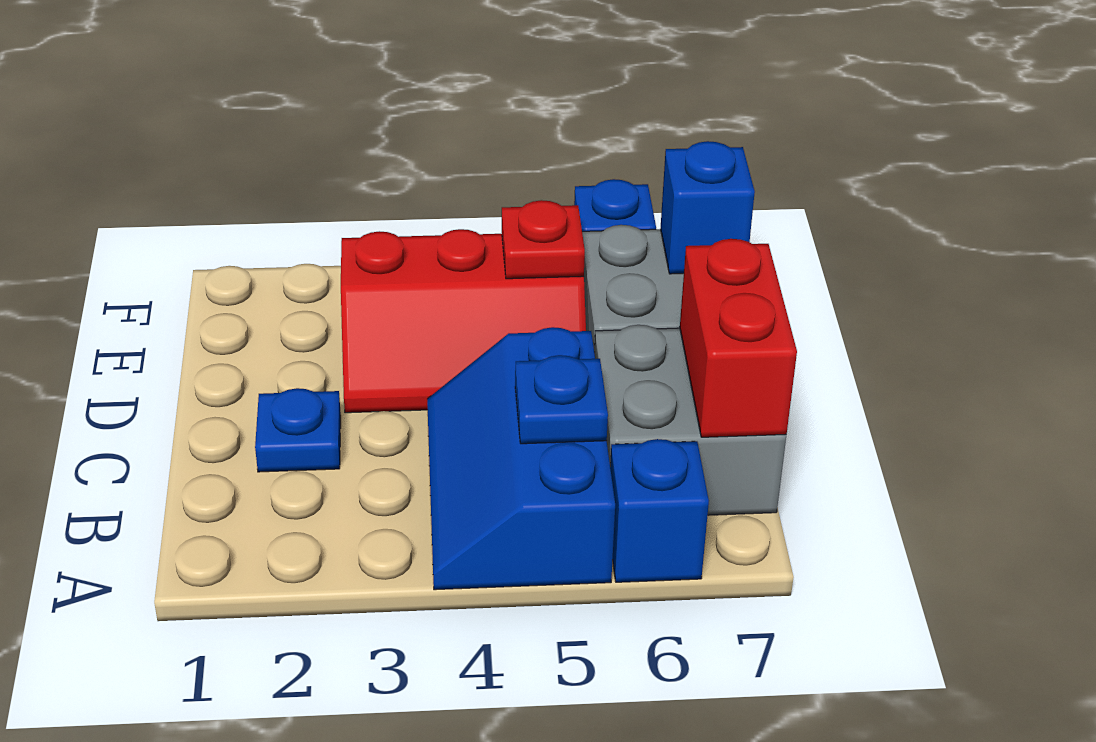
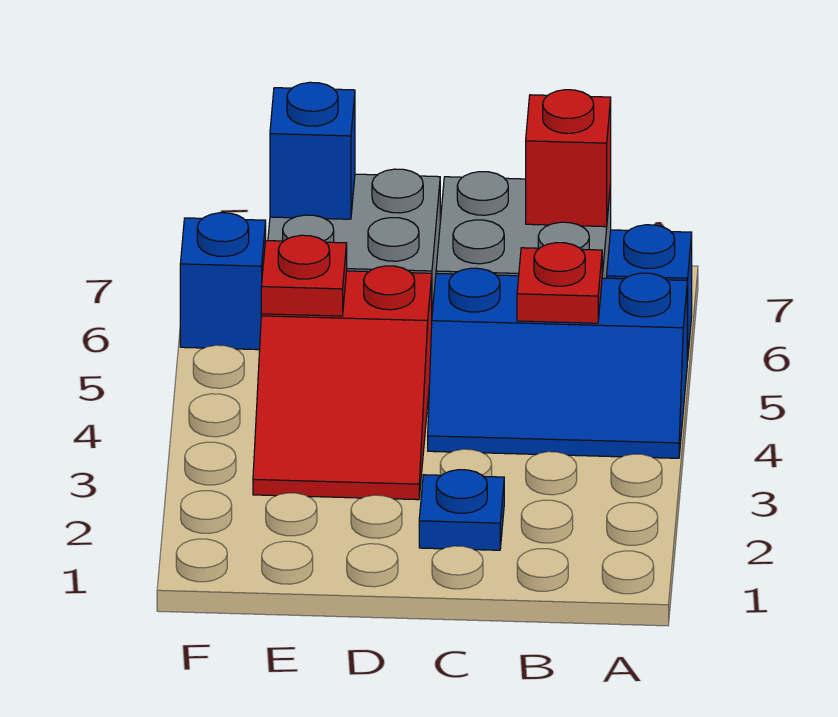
blue plate B5 level 2 -> red plate B5 level 2
red brick B7:C7 level 2 -> red brick B7 level 2
red slope D3:E5 level 1 top E -> red slope D3:E5 level 1 top 5

